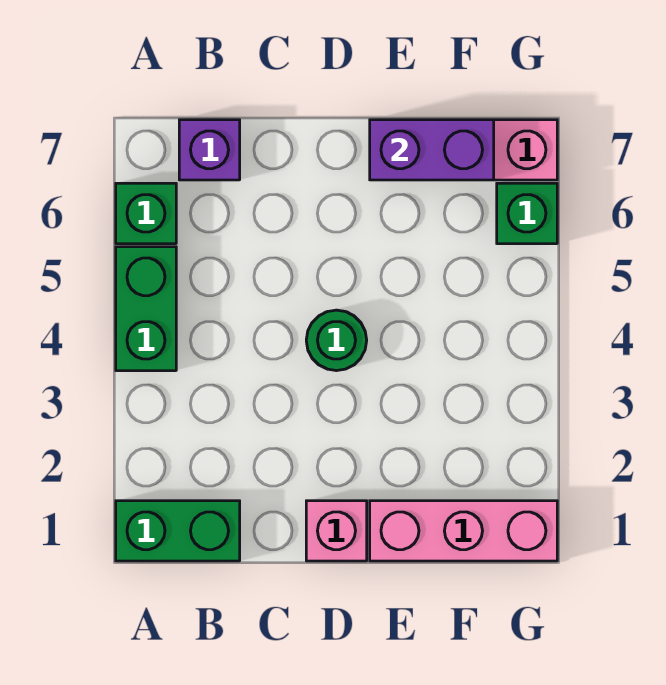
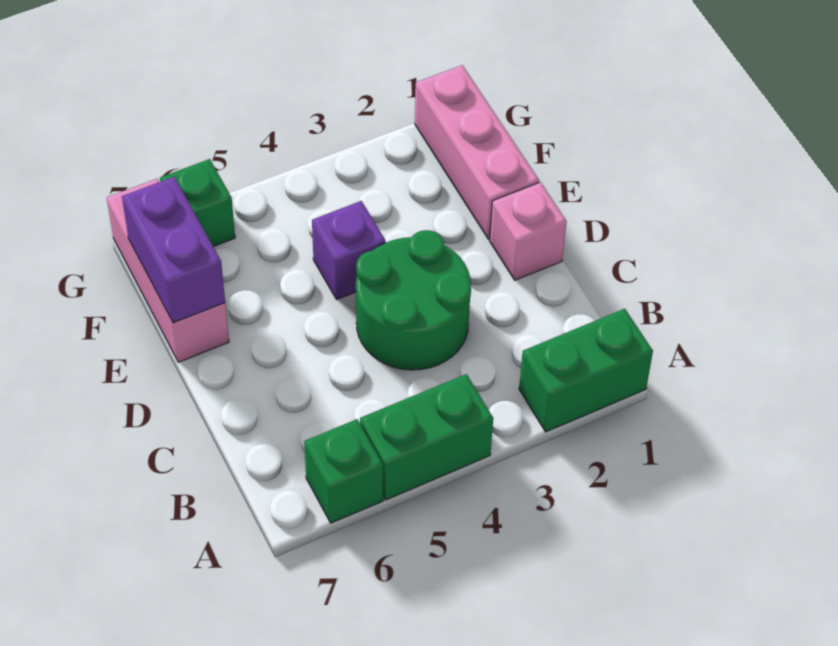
green brick A1:B1 level 1 -> green brick A1:A2 level 1
purple brick B7 level 1 -> purple brick E4 level 1
green round brick D4 level 1 -> green round brick C3:D4 level 1

